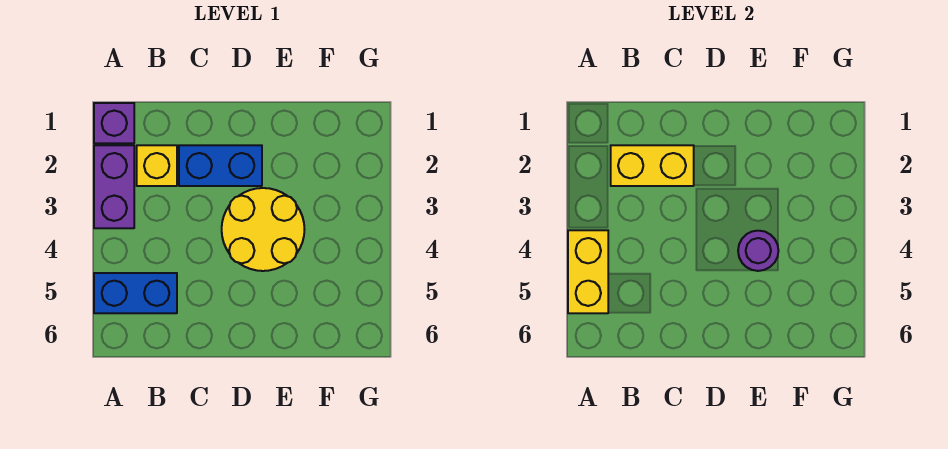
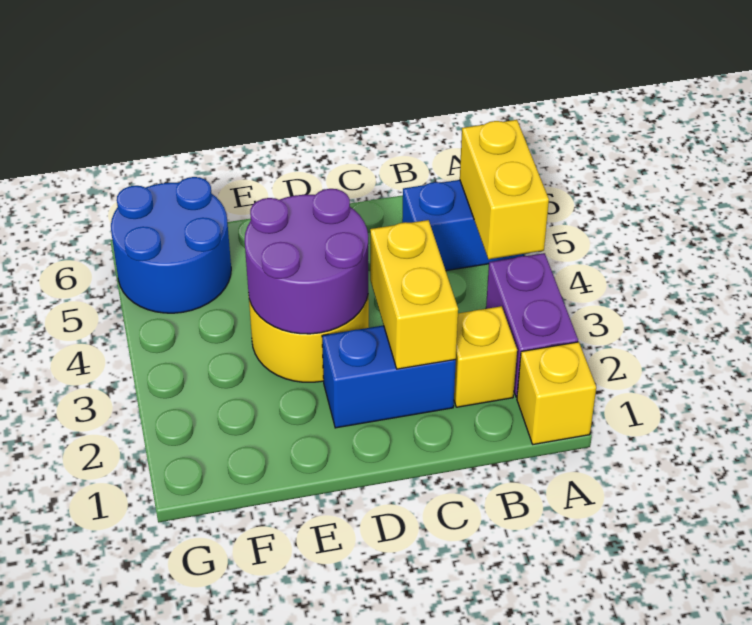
purple brick A1 level 1 -> yellow brick A1 level 1
yellow brick B2:C2 level 2 -> yellow brick C2:C3 level 2
purple round brick E4 level 2 -> purple round brick D3:E4 level 2
none -> blue round brick F5:G6 level 1

